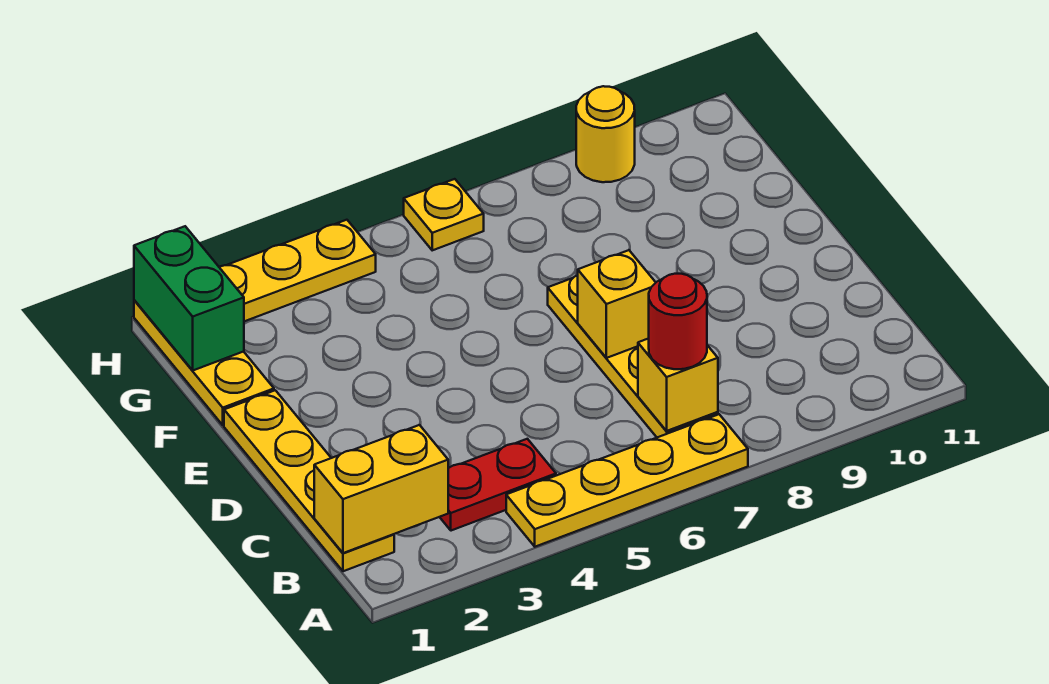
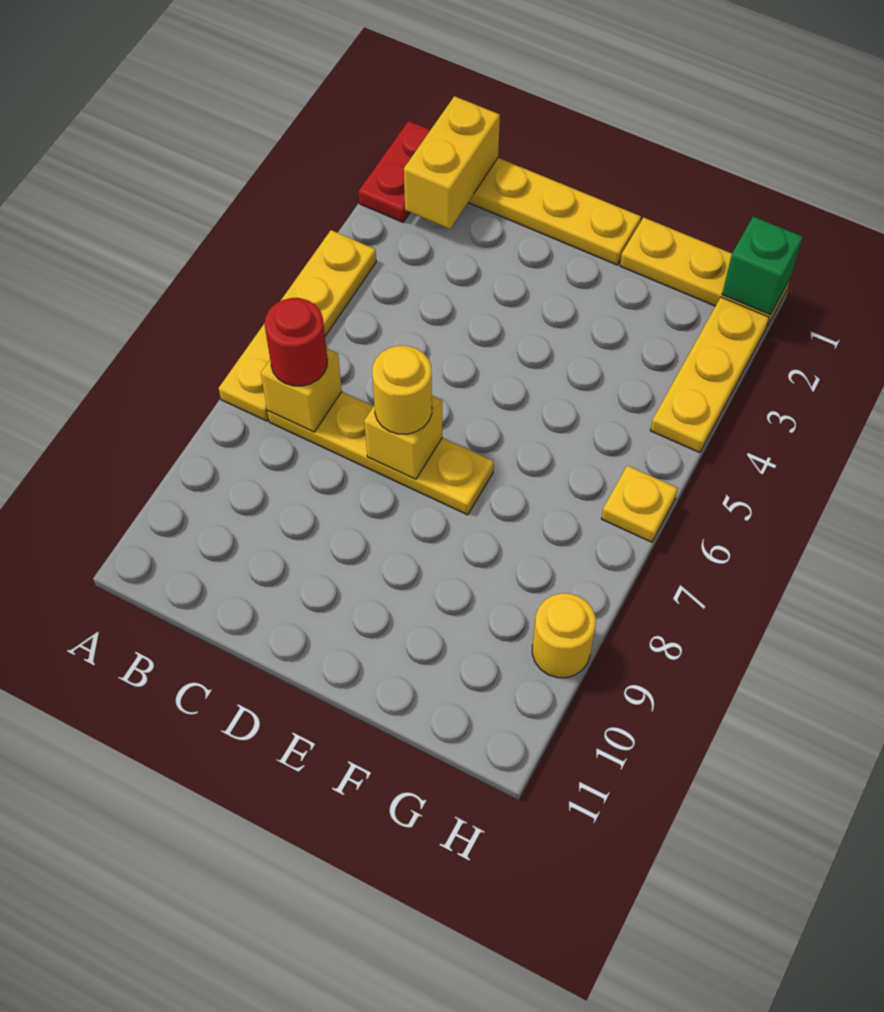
red plate B3:B4 level 1 -> red plate A1:A2 level 1
none -> yellow round brick D7 level 3
green brick G1:H1 level 2 -> green brick H1 level 2

